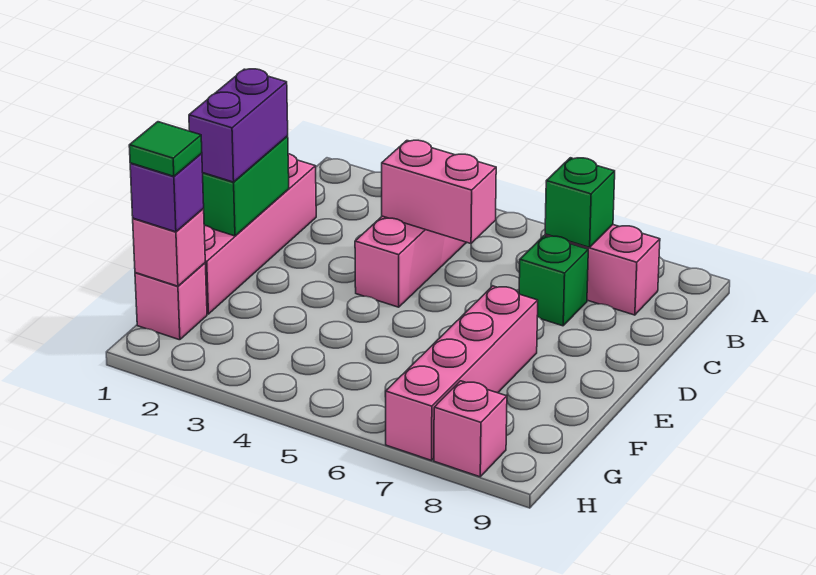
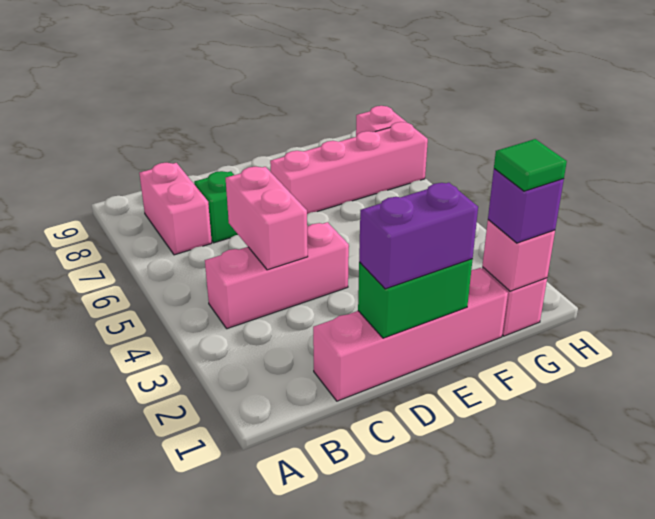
green brick B7 level 2 -> none

